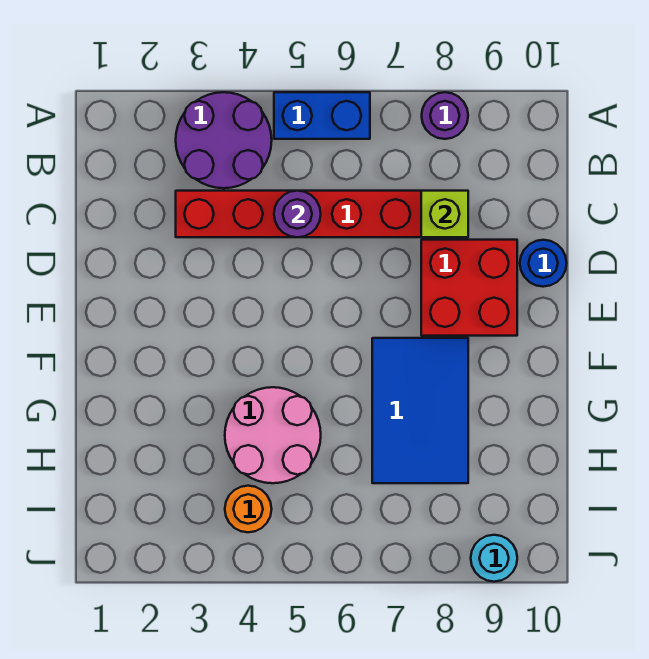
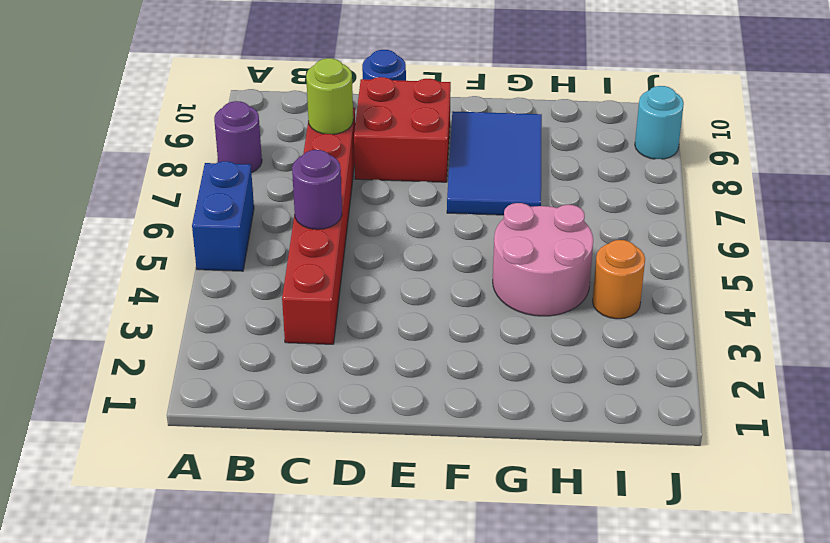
purple round brick A3:B4 level 1 -> none
lime brick C8 level 2 -> lime round brick C8 level 2
blue tile F7:H8 level 1 -> blue tile F7:G9 level 1

